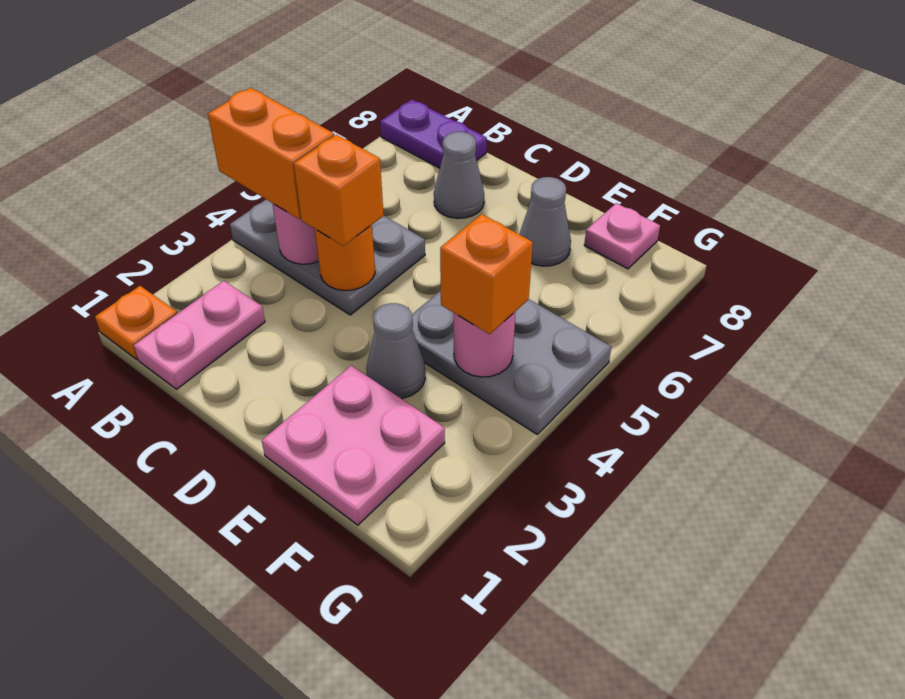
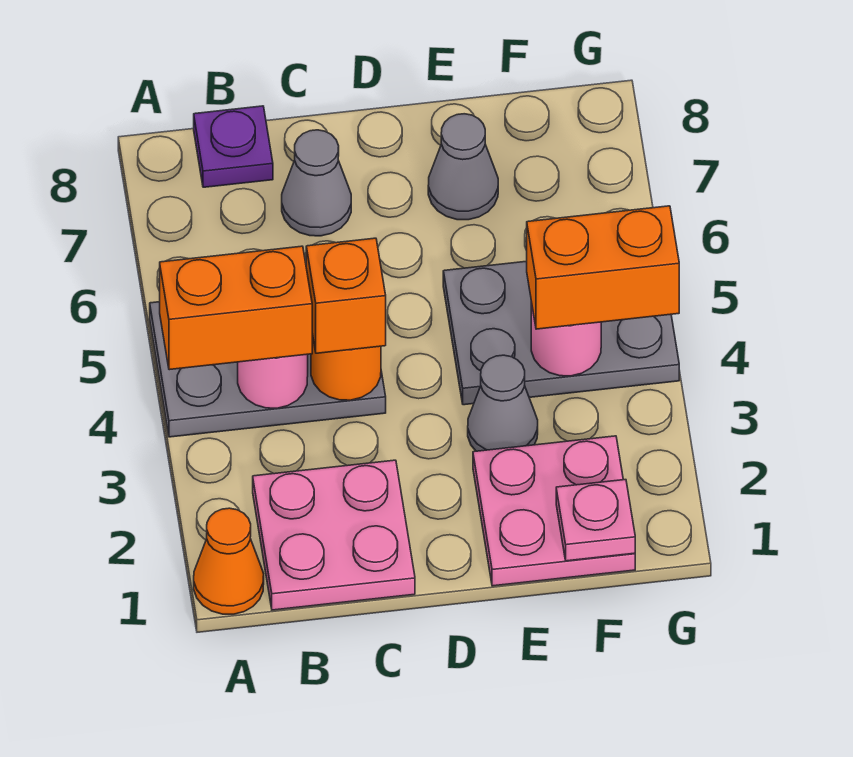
orange plate A1 level 1 -> orange cone A1 level 1
purple plate A8:B8 level 1 -> purple plate B8 level 1
pink plate B1:B2 level 1 -> pink plate B1:C2 level 1
orange brick F4 level 3 -> orange brick F4:G4 level 3
pink plate F8 level 1 -> pink plate F1 level 2

